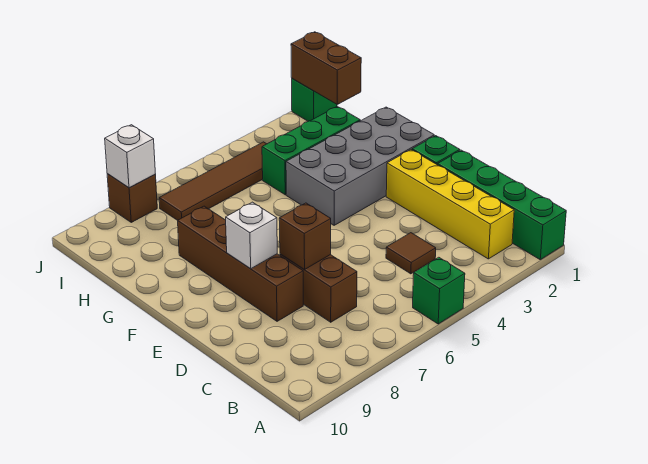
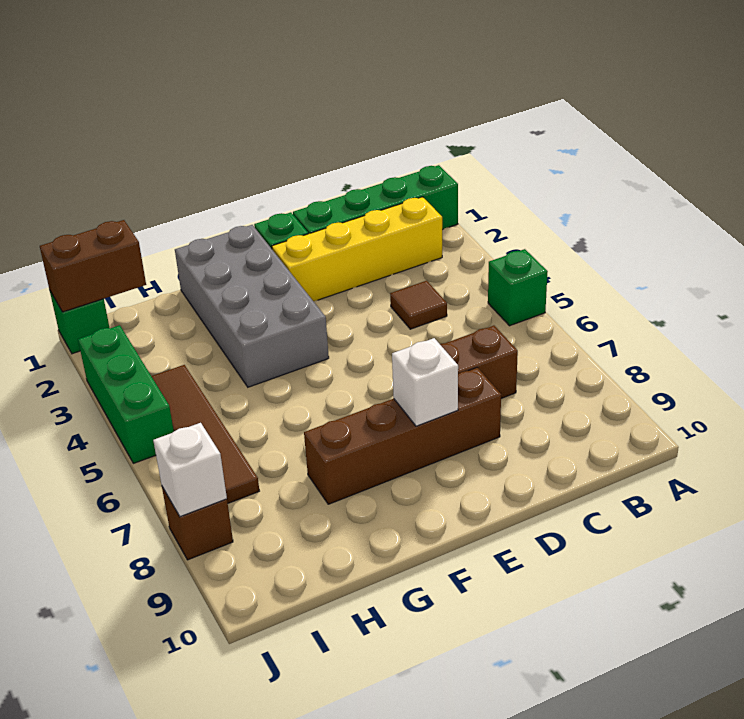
brown brick D7 level 2 -> none
green brick H2:H4 level 1 -> green brick J3:J5 level 1

